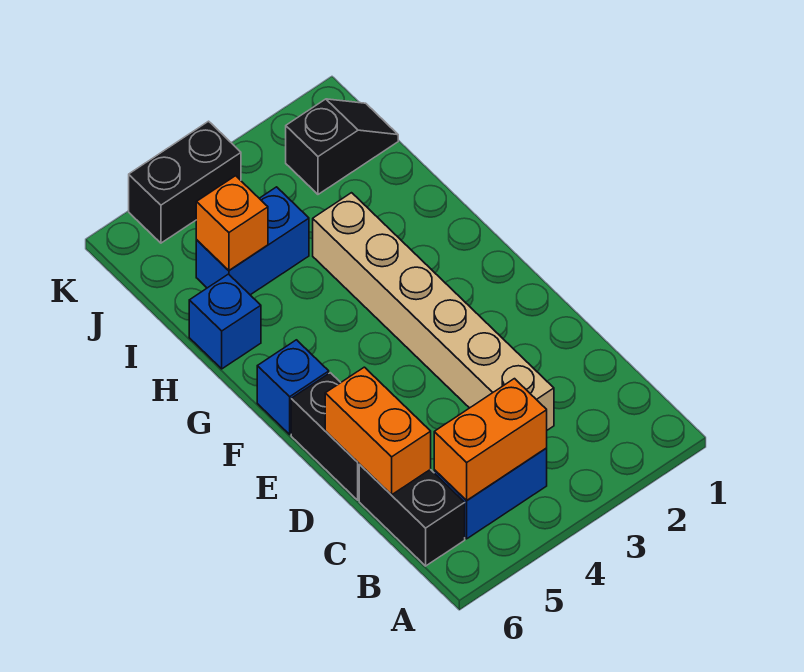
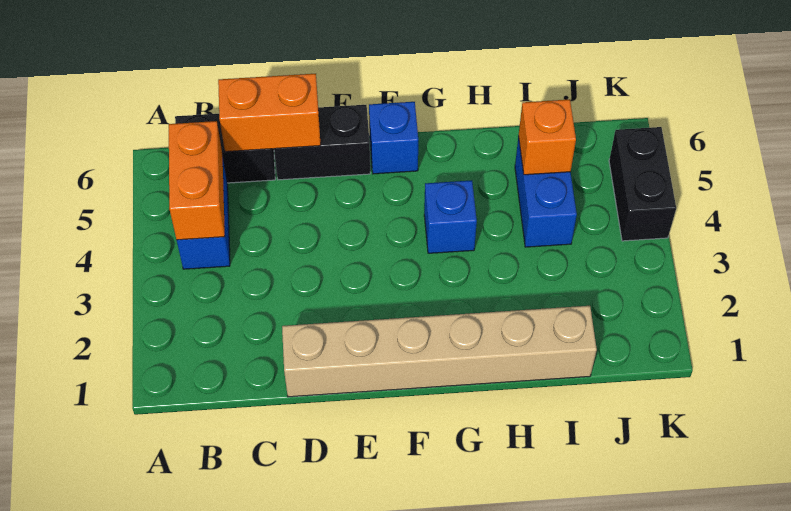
tan brick C3:H3 level 1 -> tan brick D1:I1 level 1
blue brick H6 level 1 -> blue brick G4 level 1
black slope J1:J2 level 1 top 2 -> none

